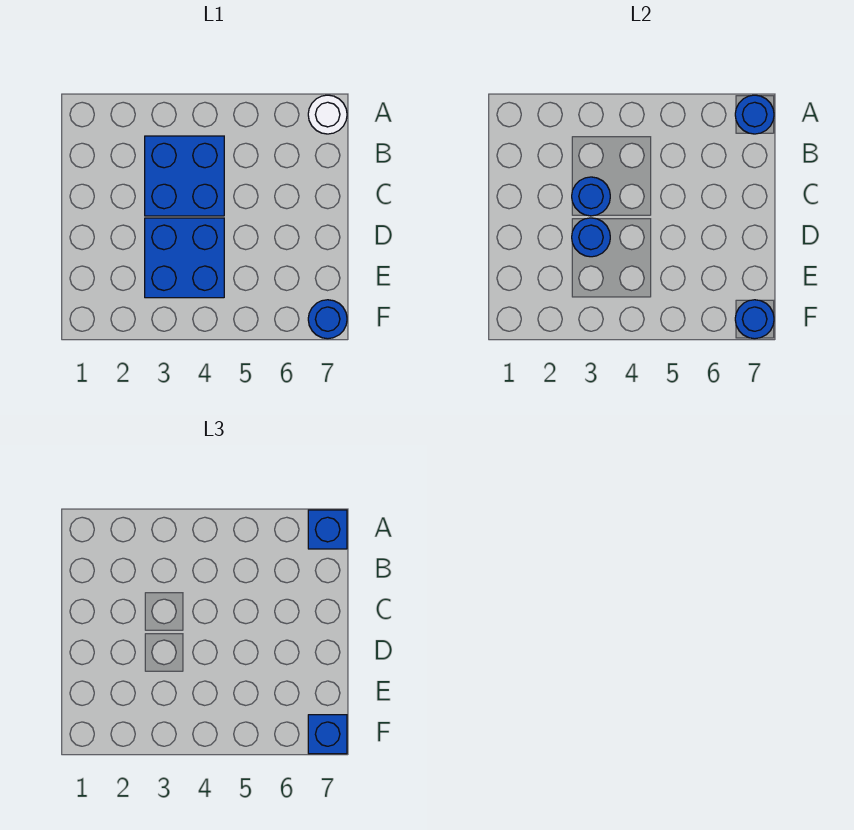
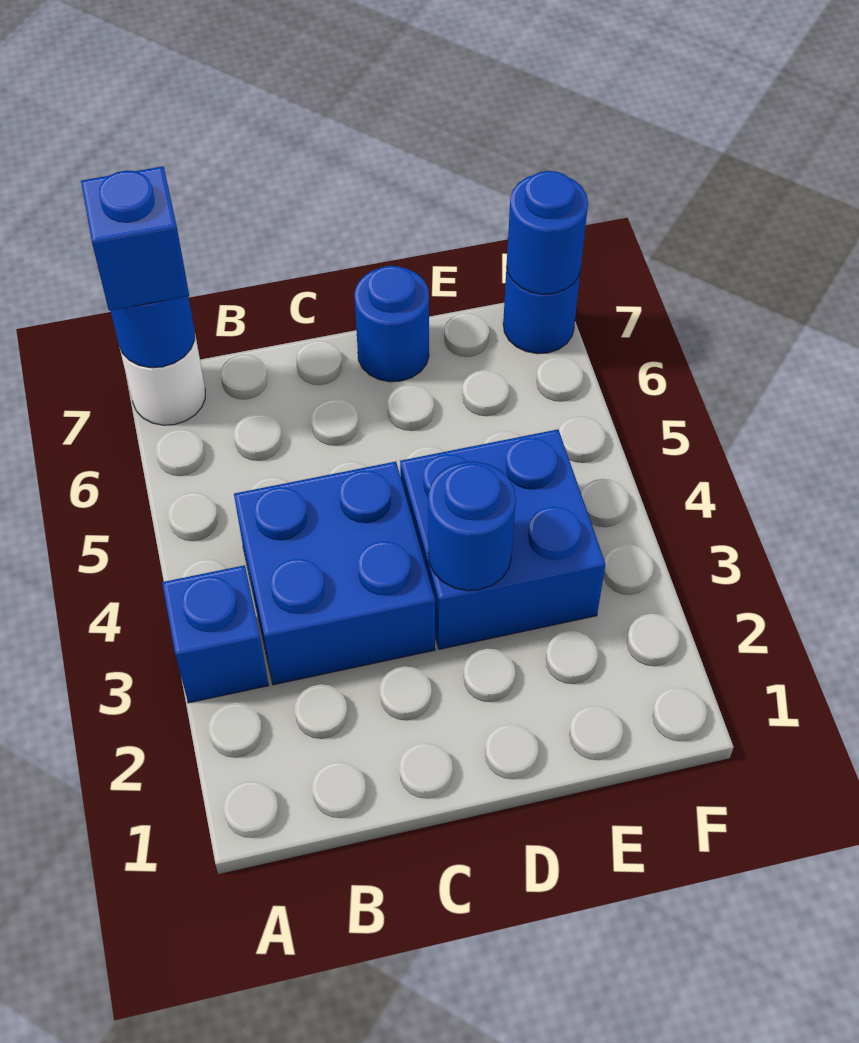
blue round brick C3 level 2 -> blue round brick D7 level 1
blue brick F7 level 3 -> blue brick A3 level 1

